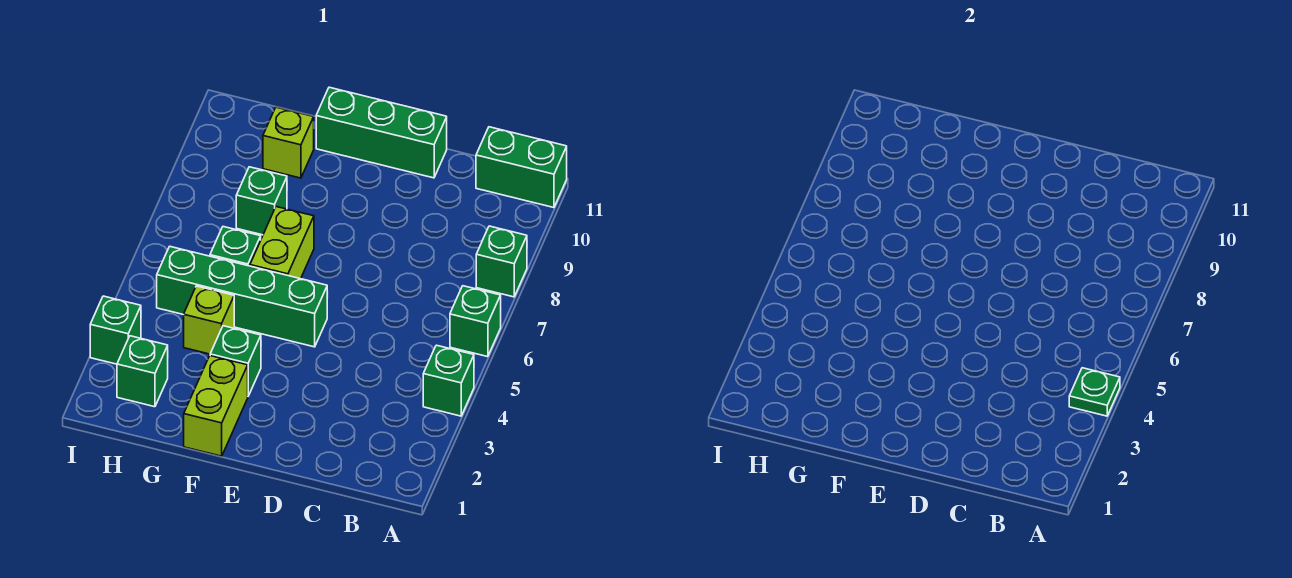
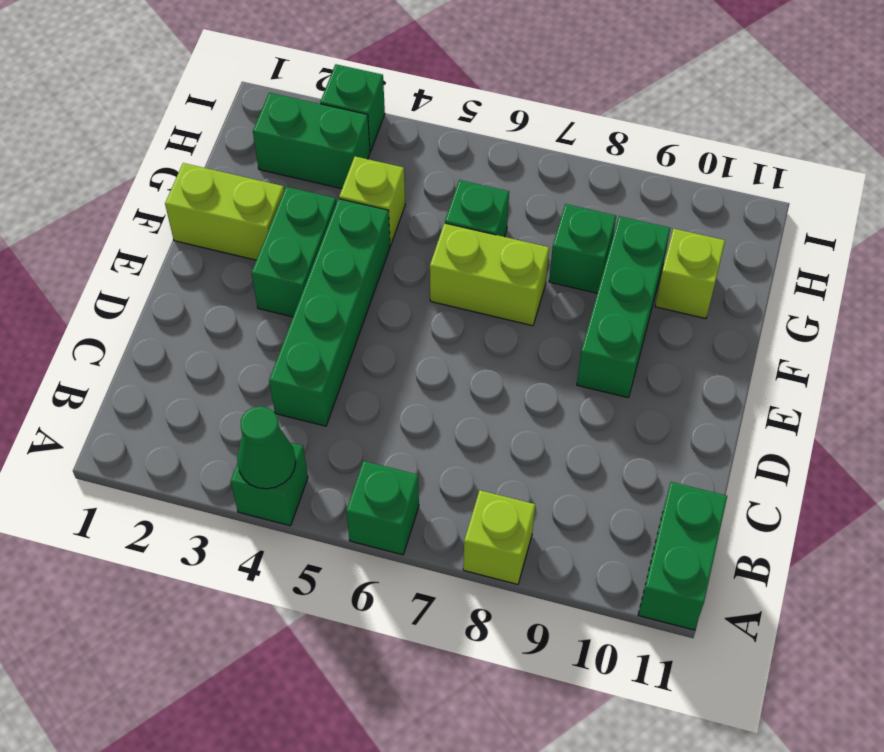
green plate A4 level 2 -> green cone A4 level 2
green brick A8 level 1 -> lime brick A8 level 1
green brick D11:F11 level 1 -> green brick E9:G9 level 1
green brick E5:H5 level 1 -> green brick C4:F4 level 1
green brick F3 level 1 -> green brick E3:F3 level 1
green brick H2 level 1 -> green brick H2:H3 level 1

